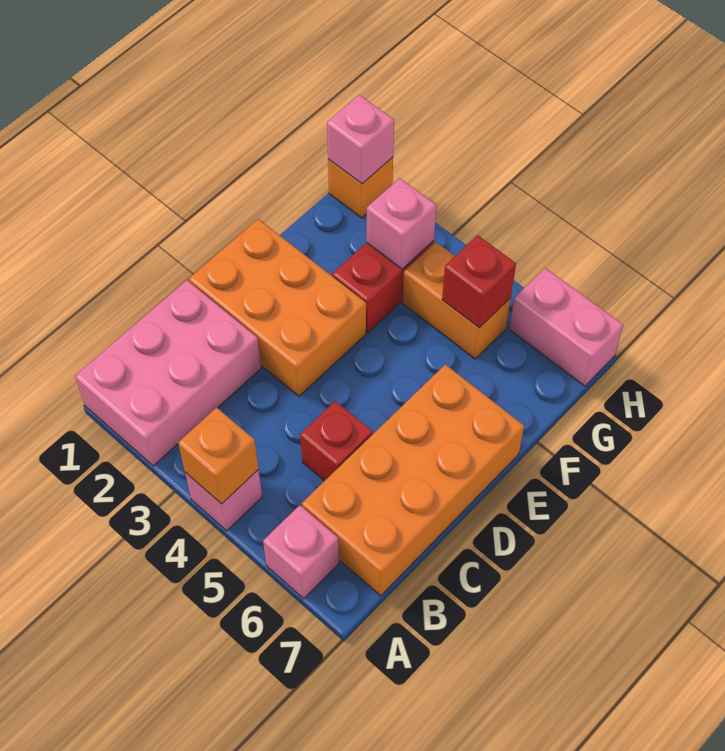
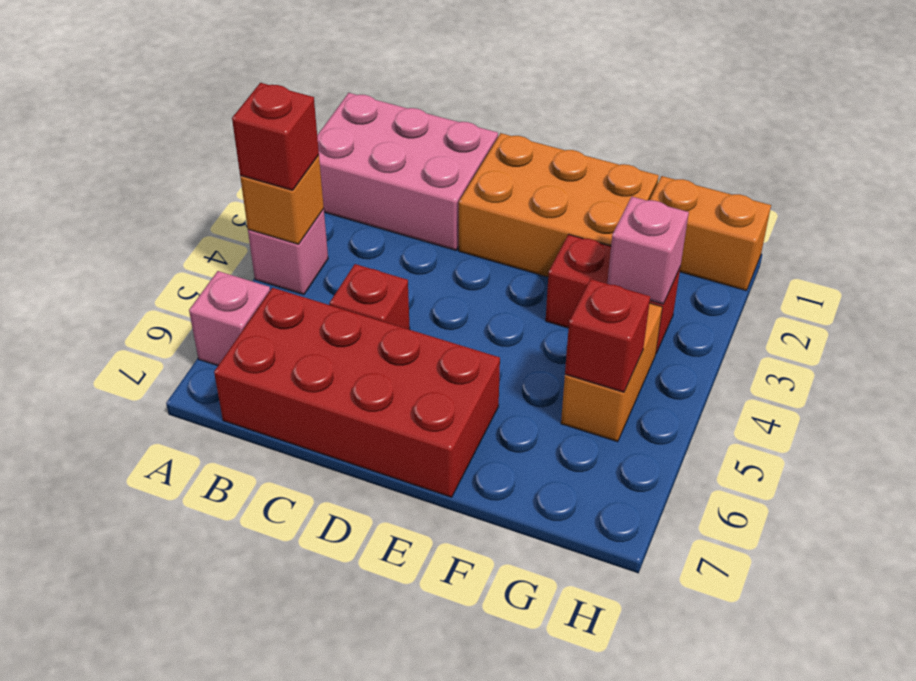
none -> red brick A4 level 3
orange brick B6:E7 level 1 -> red brick B6:E7 level 1
orange brick D1:E3 level 1 -> orange brick D1:F2 level 1
orange brick H1 level 1 -> orange brick G1:H1 level 1
pink brick H1 level 2 -> none
pink brick H6:H7 level 1 -> none

